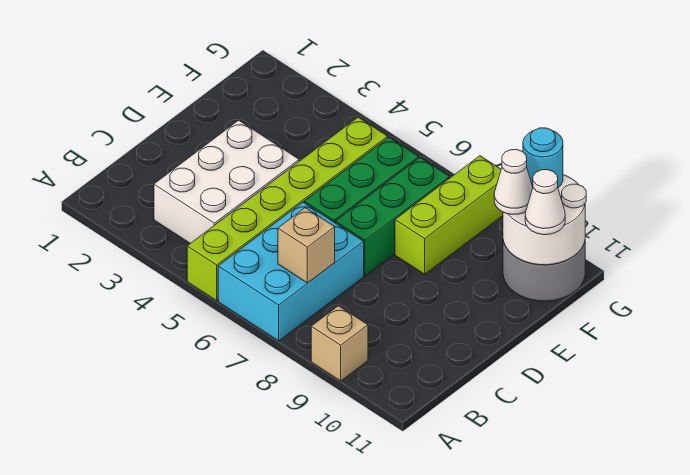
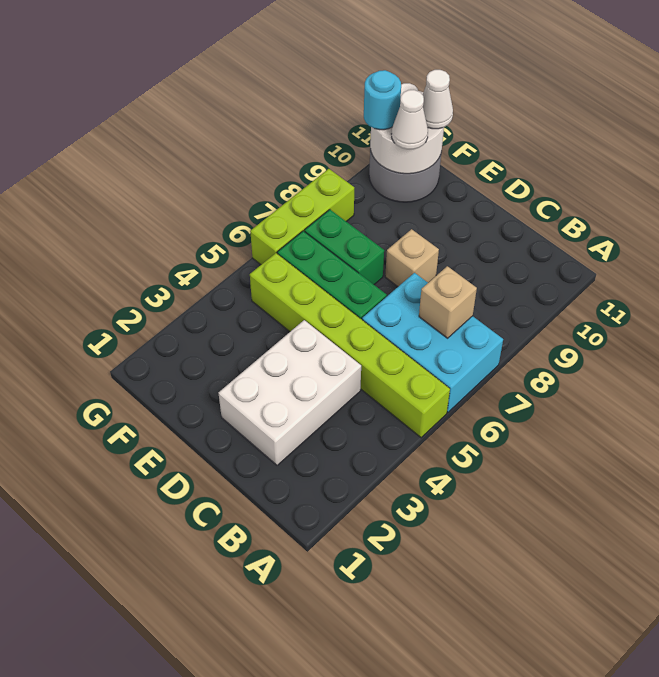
tan brick A9 level 1 -> tan brick D8 level 1
white brick B3:D4 level 1 -> white brick C2:D4 level 1
green brick D7:F7 level 1 -> green brick E7:F7 level 1
lime brick E8:G8 level 1 -> lime brick G6:G8 level 1

